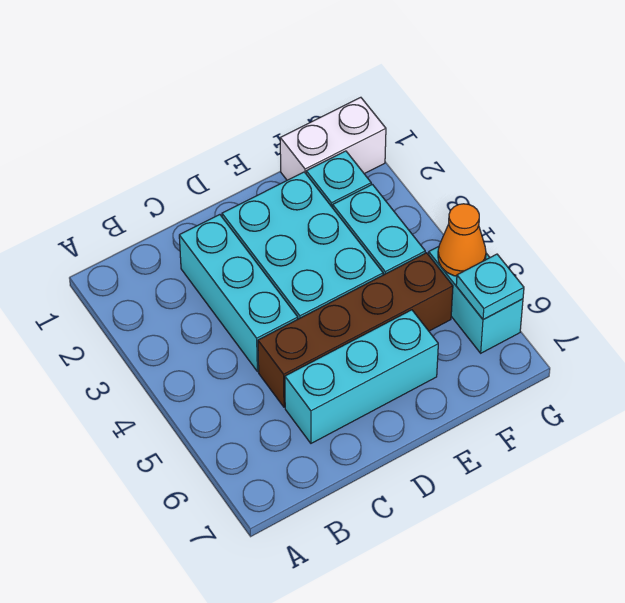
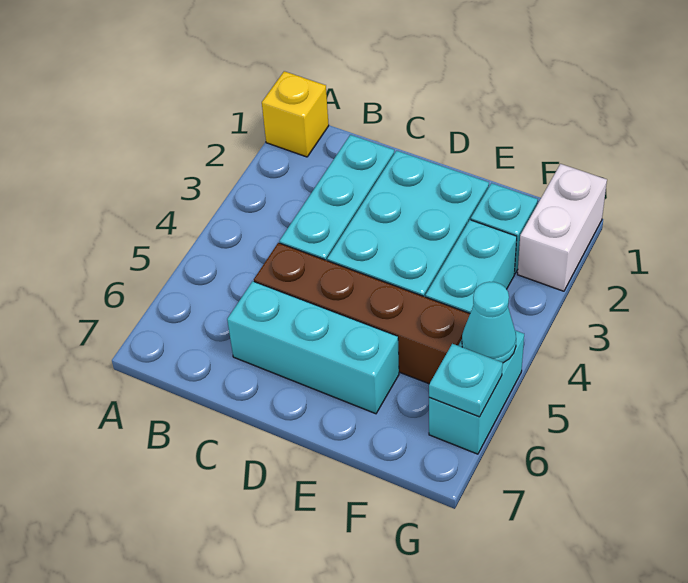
none -> yellow brick A1 level 1
white brick F1:G1 level 1 -> white brick G1:G2 level 1
orange cone G5 level 2 -> cyan cone G5 level 2

